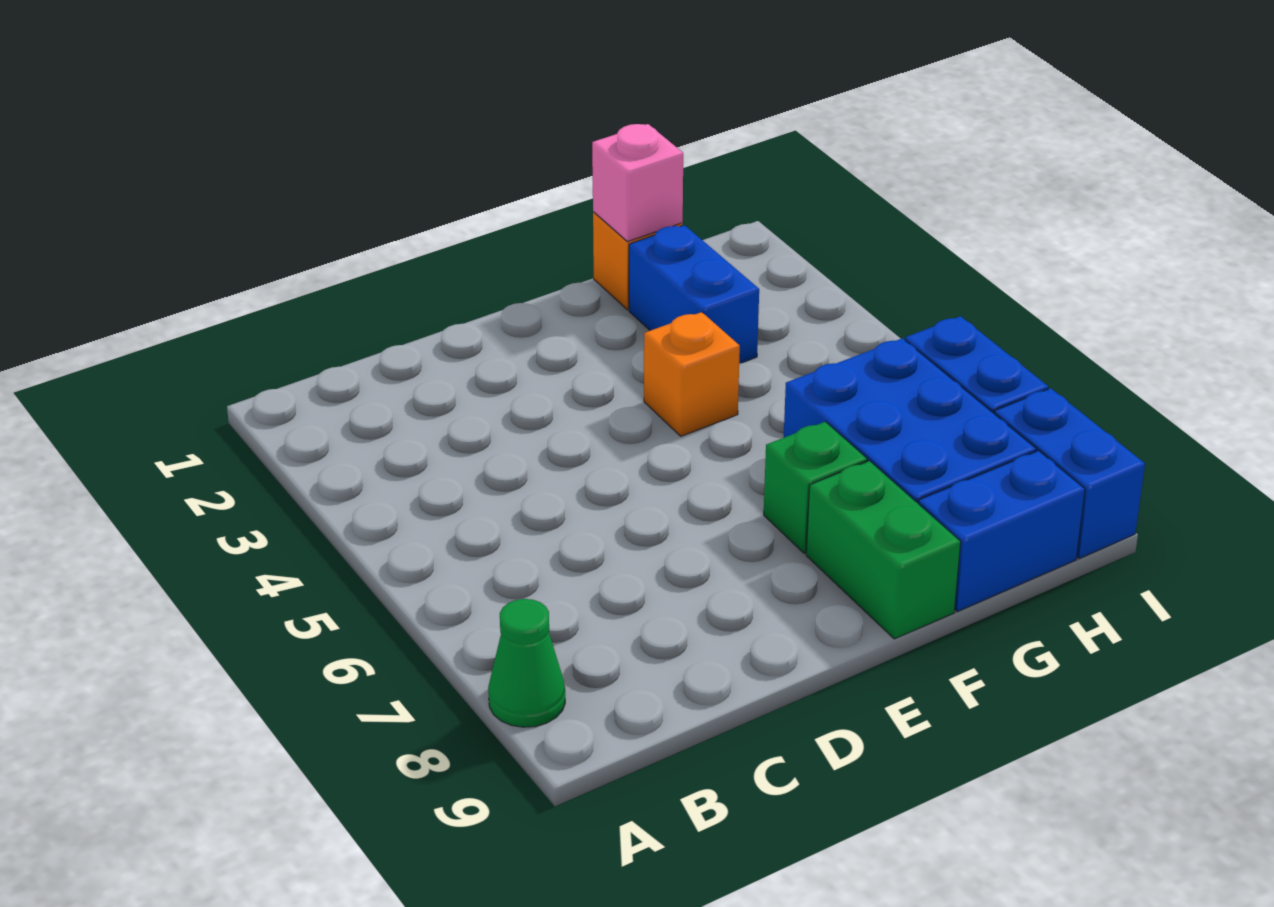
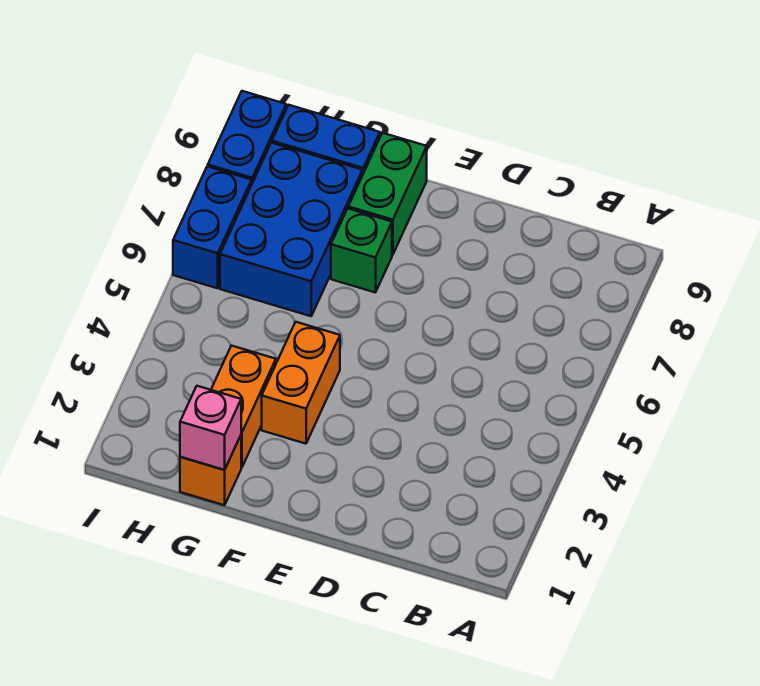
green cone A8 level 1 -> none
orange brick F4 level 1 -> orange brick F3:F4 level 1
blue brick G2:G3 level 1 -> orange brick G2:G3 level 1

